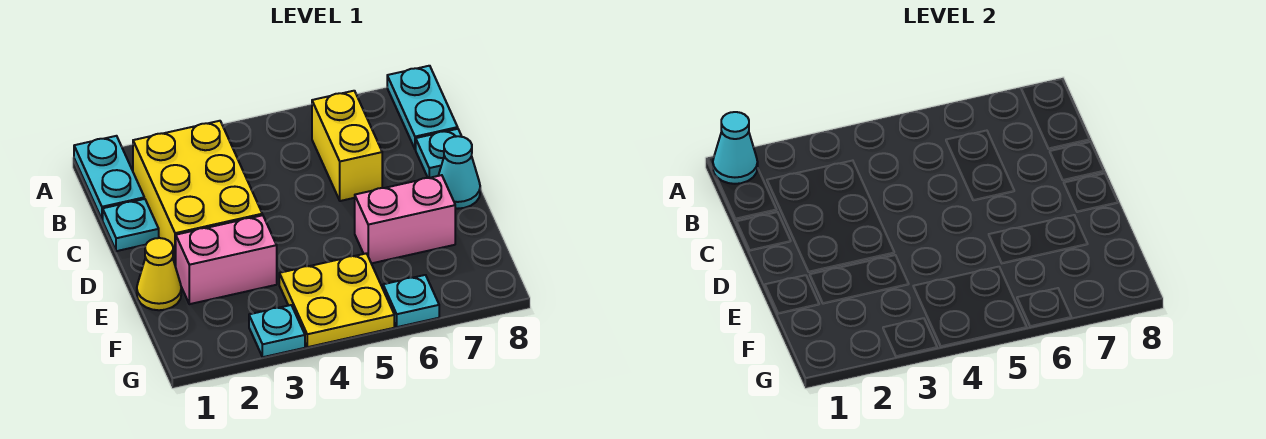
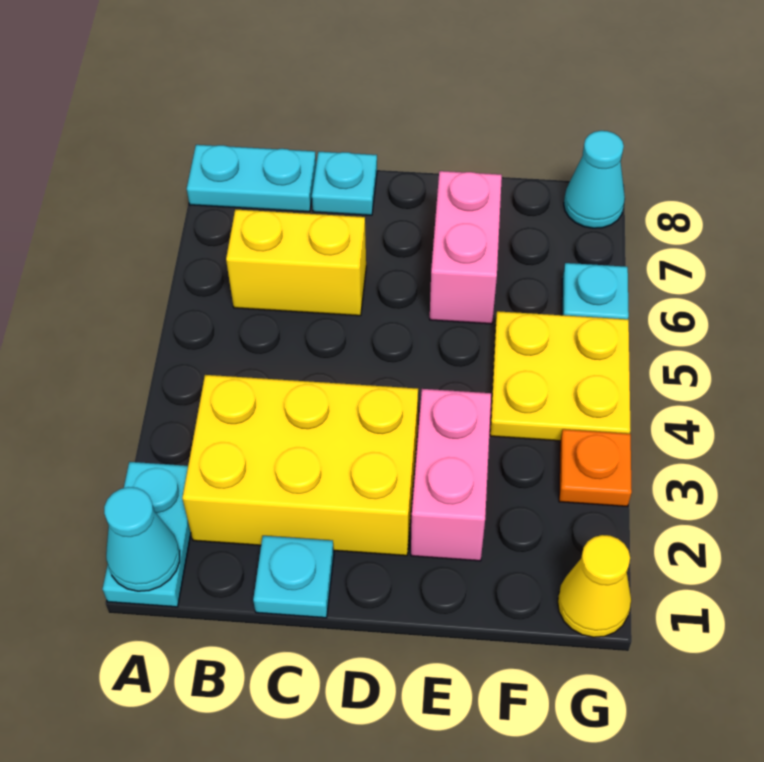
cyan plate A1:B1 level 1 -> cyan plate A1:A2 level 1
cyan cone D8 level 1 -> cyan cone G8 level 1
yellow cone E1 level 1 -> yellow cone G1 level 1
cyan plate G3 level 1 -> orange plate G3 level 1

